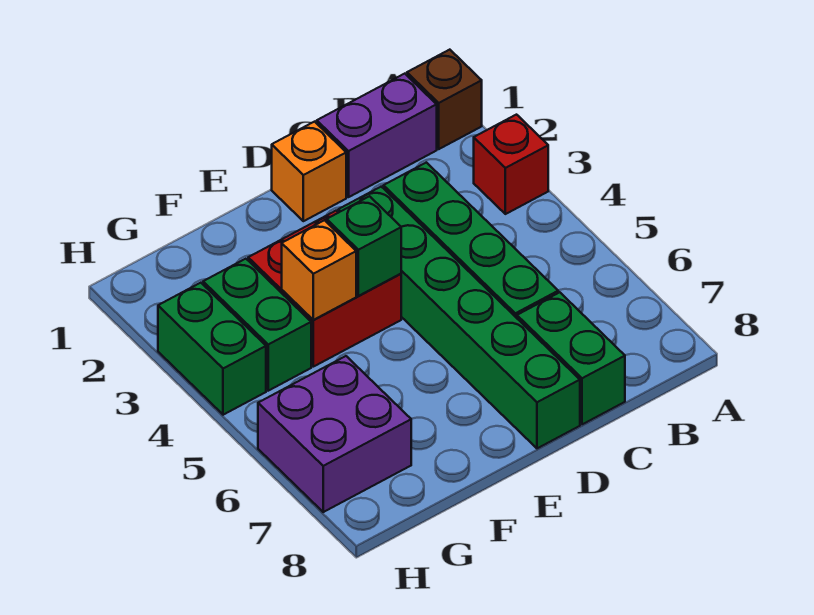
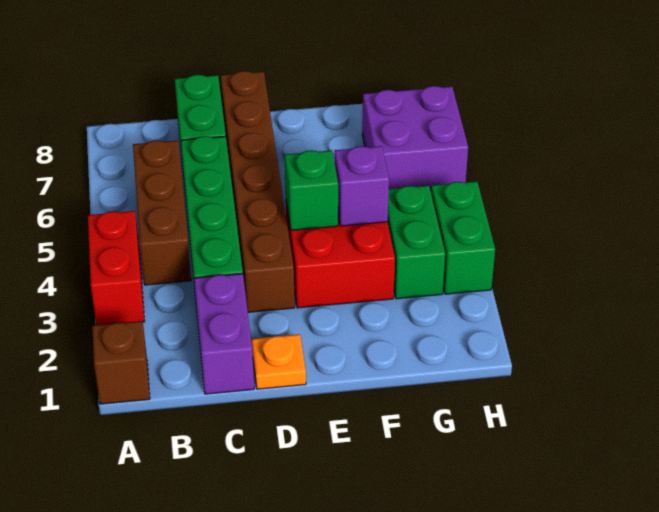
red brick A3 level 1 -> red brick A3:A4 level 1
purple brick B1:C1 level 1 -> purple brick C1:C2 level 1
none -> brown brick B4:B6 level 1
orange brick D1 level 1 -> orange plate D1 level 1
green brick D3:D8 level 1 -> brown brick D3:D8 level 1
orange brick F4 level 2 -> purple brick F4 level 2

